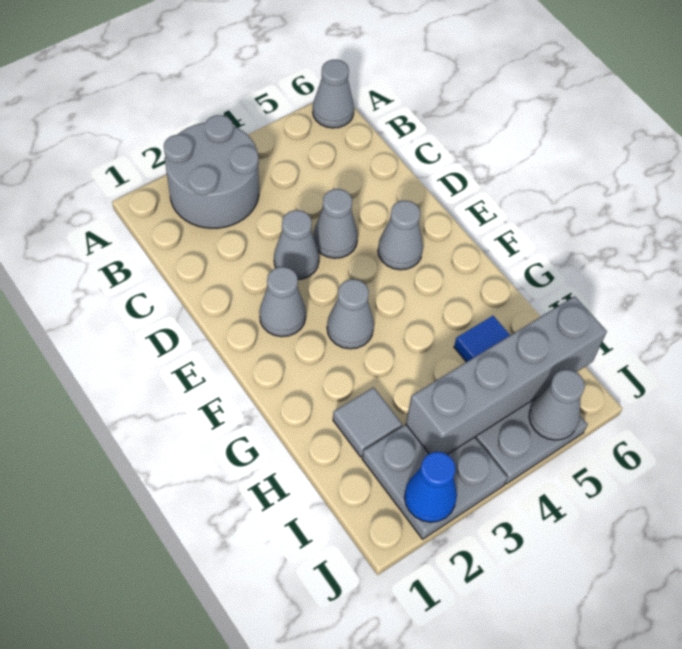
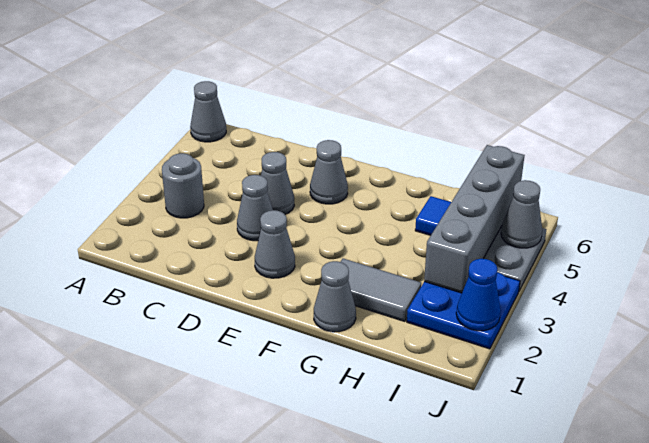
grey round brick A2:B3 level 1 -> grey round brick B3 level 1
grey cone F3 level 1 -> grey cone G1 level 1
grey tile H2 level 1 -> grey tile G2:H2 level 1
grey plate I2:J3 level 1 -> blue plate I2:J3 level 1

